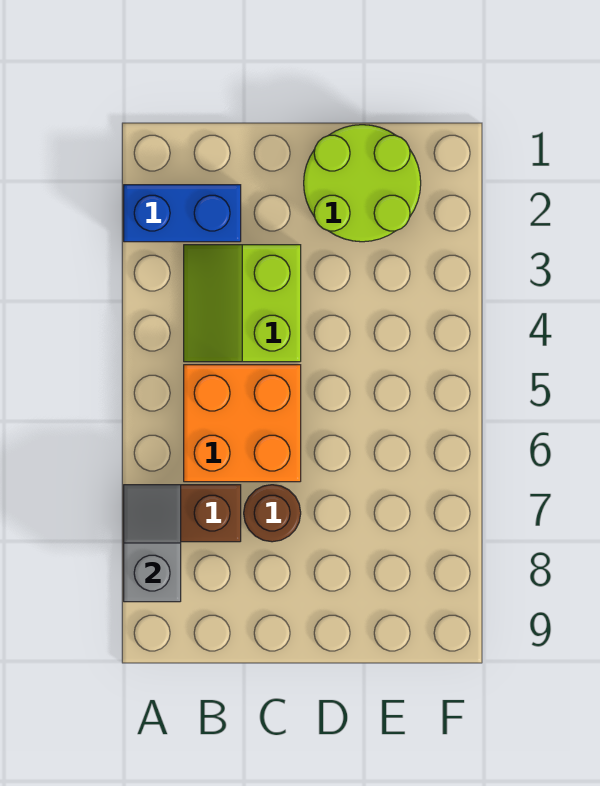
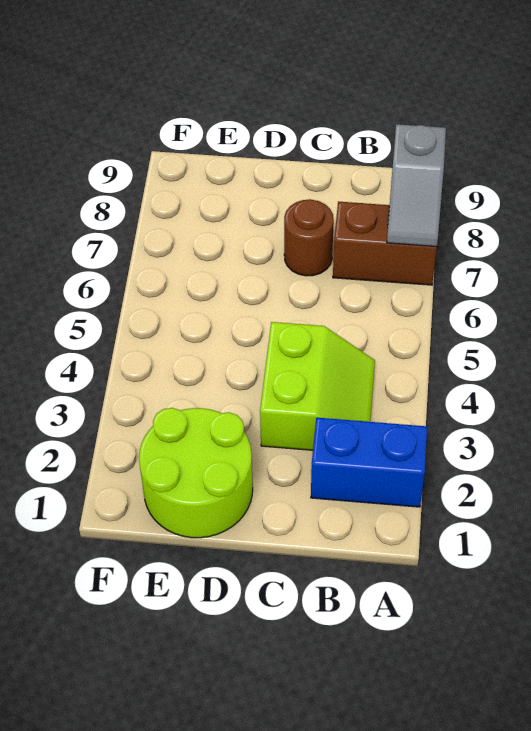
orange brick B5:C6 level 1 -> none

